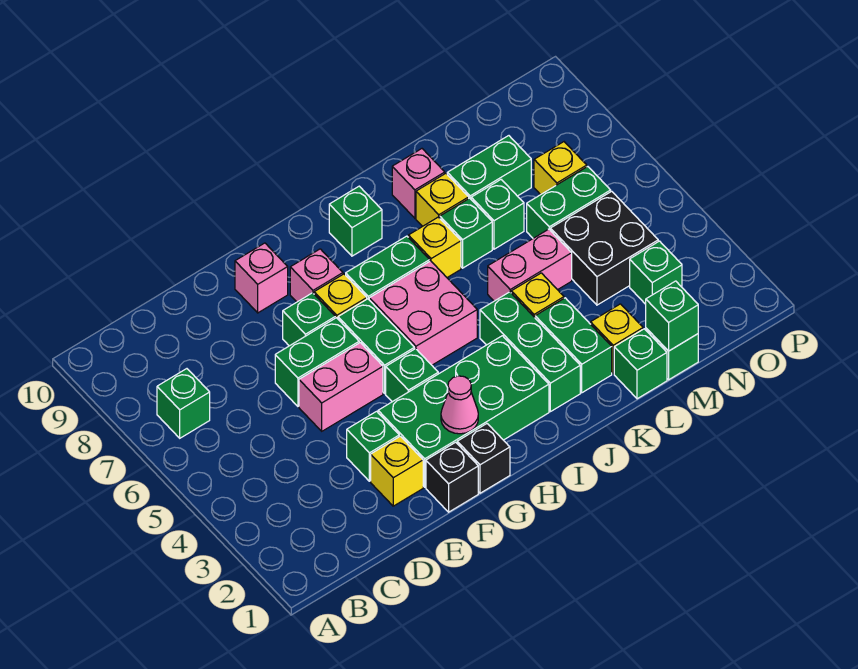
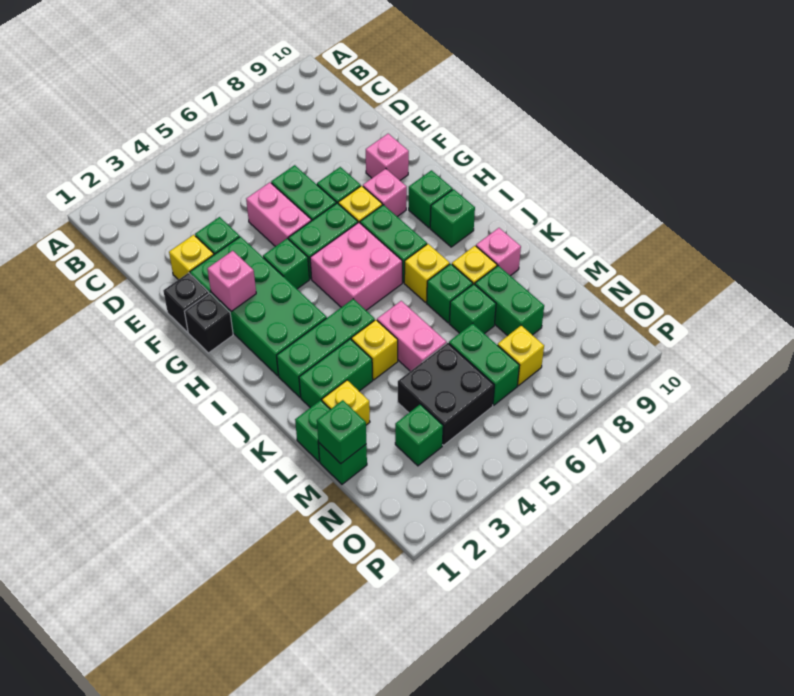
green brick B7 level 1 -> green brick H9 level 1
pink cone G2 level 2 -> pink brick G2 level 2

